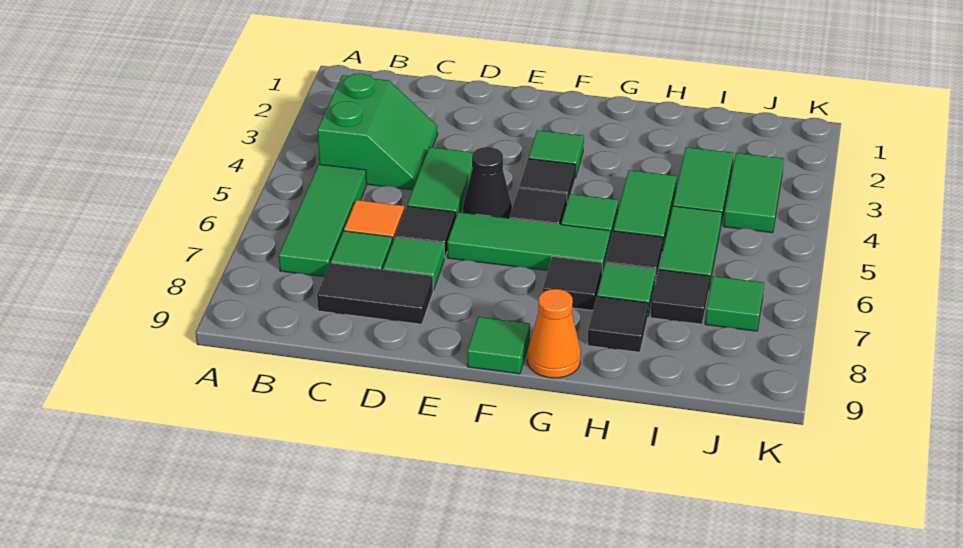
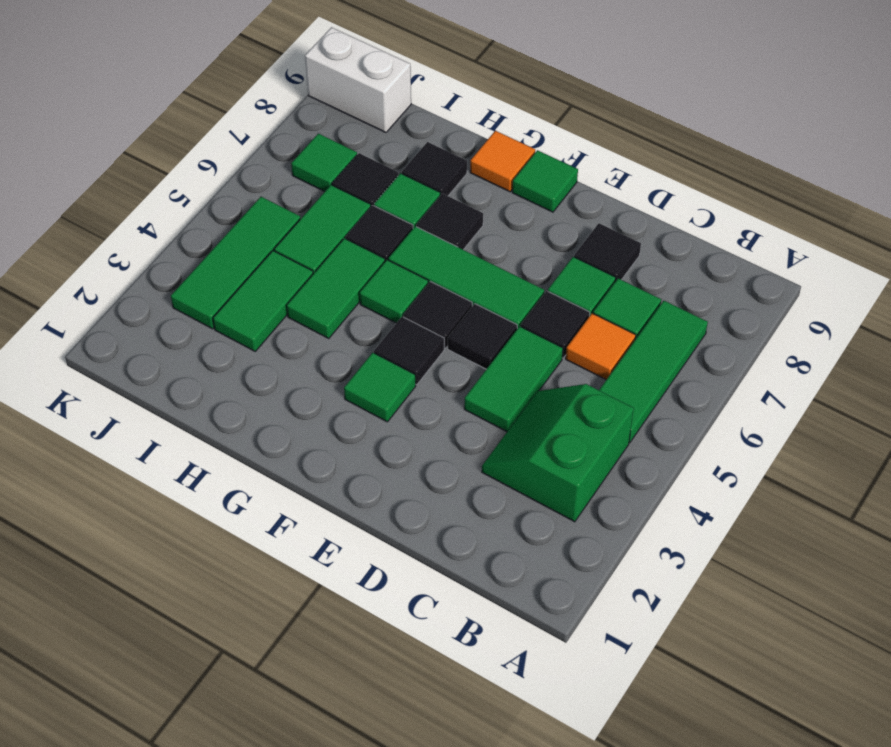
black tile C8:D8 level 1 -> black tile D8 level 1
black cone E5 level 1 -> black tile E5 level 1
orange cone G9 level 1 -> orange tile G9 level 1
green tile J3:J4 level 1 -> green tile J3:J5 level 1
none -> white brick J9:K9 level 1

